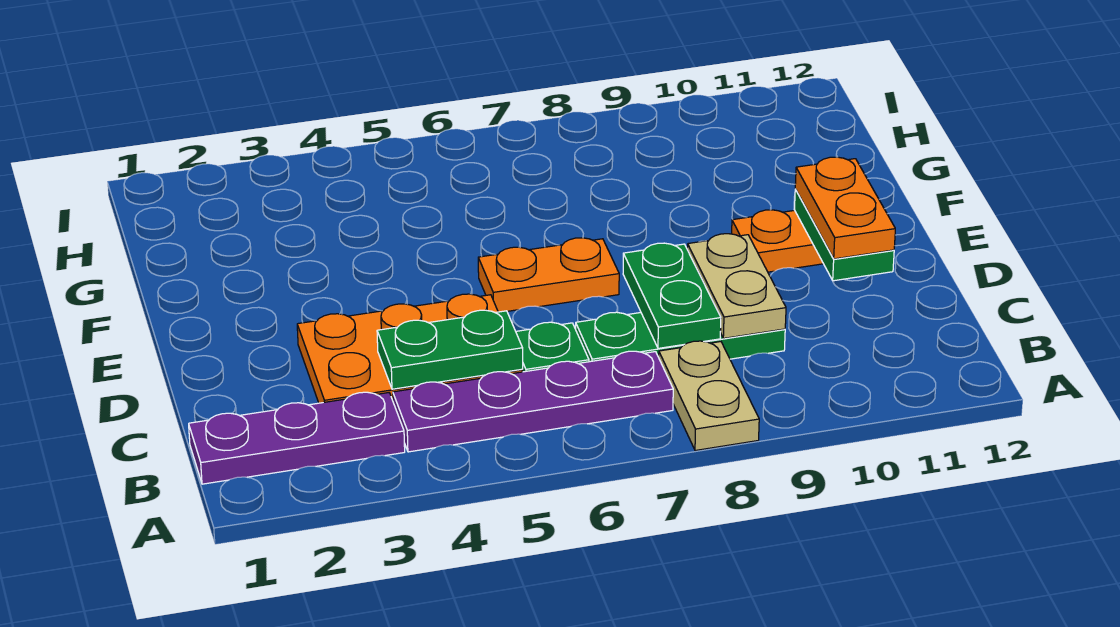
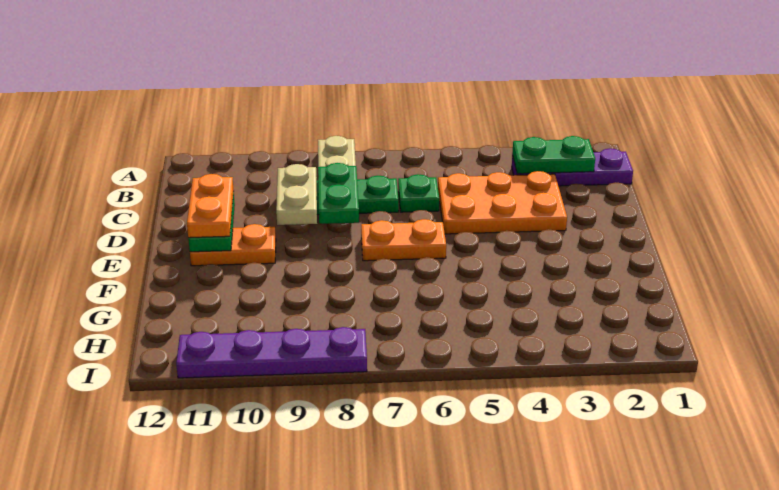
purple plate B4:B7 level 1 -> purple plate I8:I11 level 1
green plate C4:C5 level 2 -> green plate B2:B3 level 2

